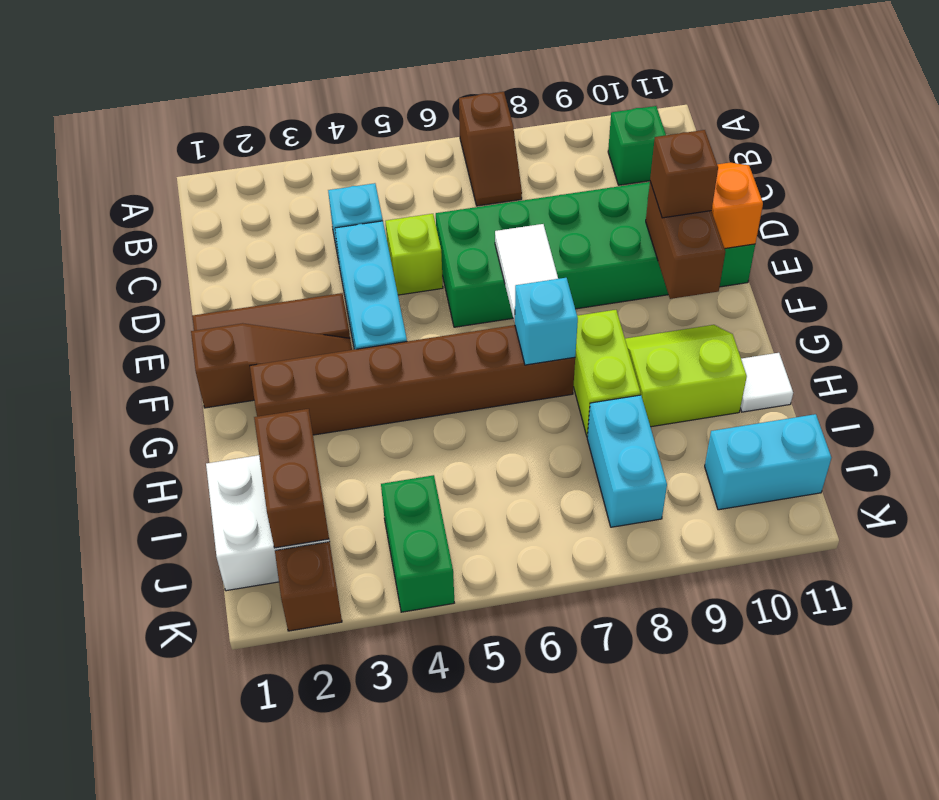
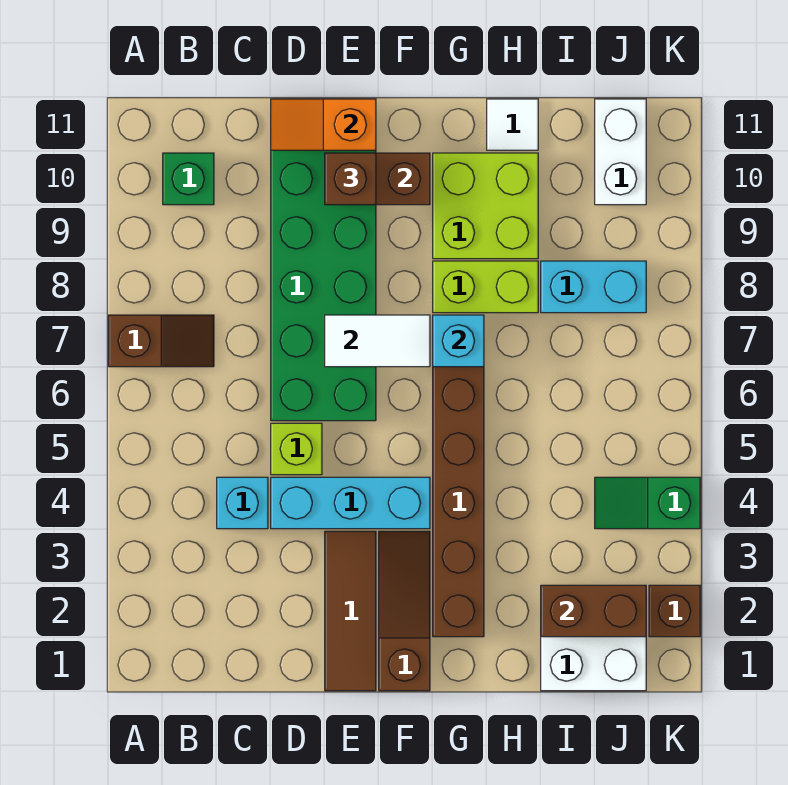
lime slope G9:H10 level 1 top H -> lime brick G9:H10 level 1
green brick J4:K4 level 1 -> green slope J4:K4 level 1 top K
cyan brick J10:J11 level 1 -> white brick J10:J11 level 1

